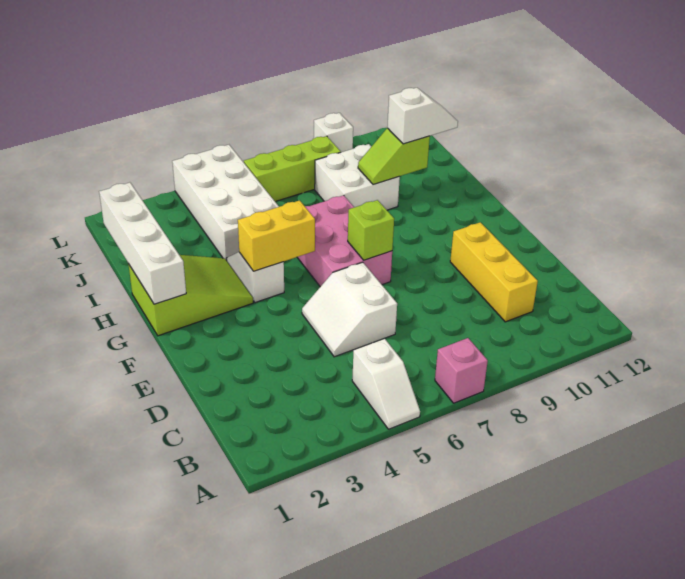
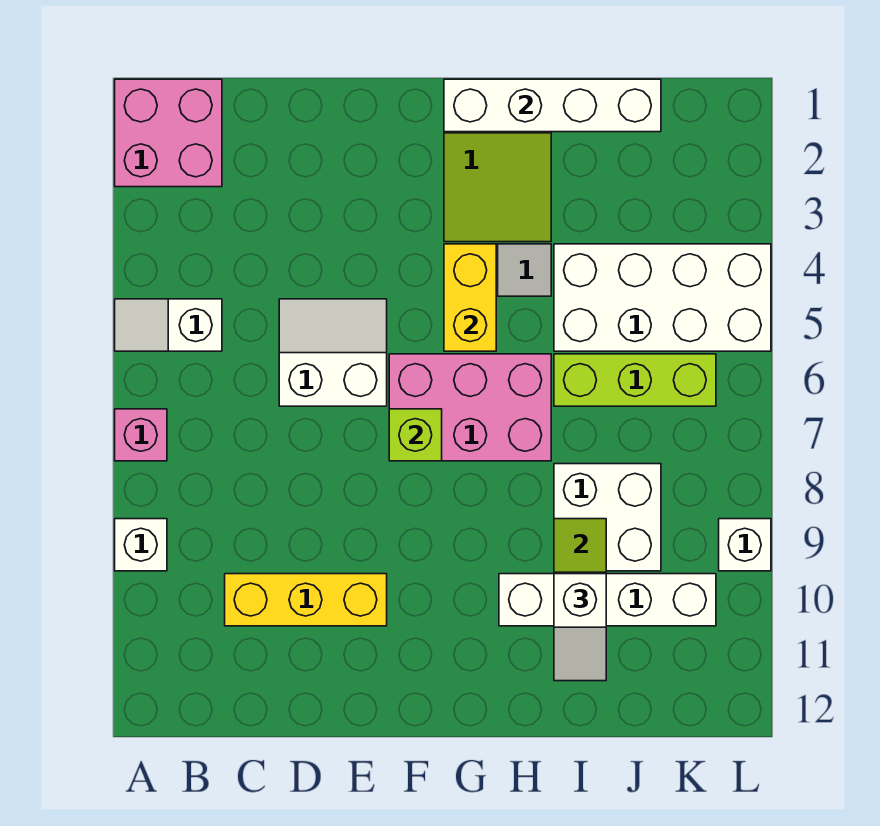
none -> pink brick A1:B2 level 1
none -> white brick A9 level 1
none -> white brick H10:K10 level 1
lime brick K6:K8 level 1 -> lime brick I6:K6 level 1

